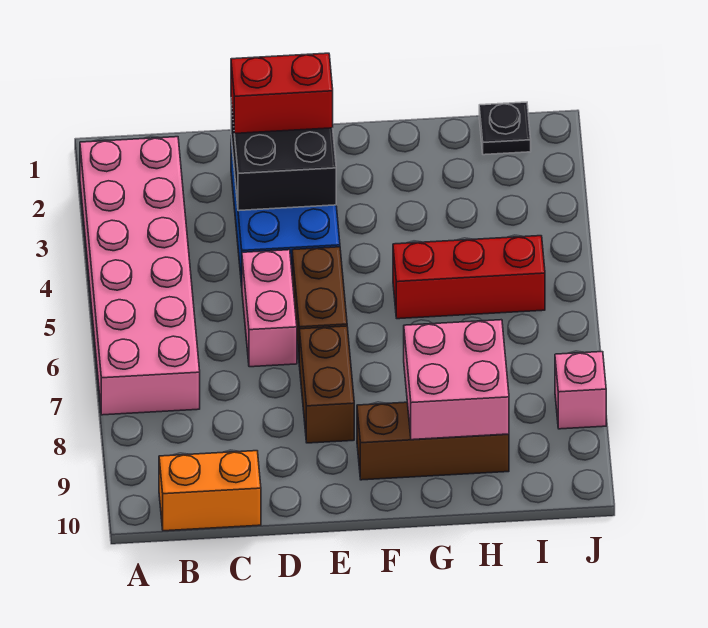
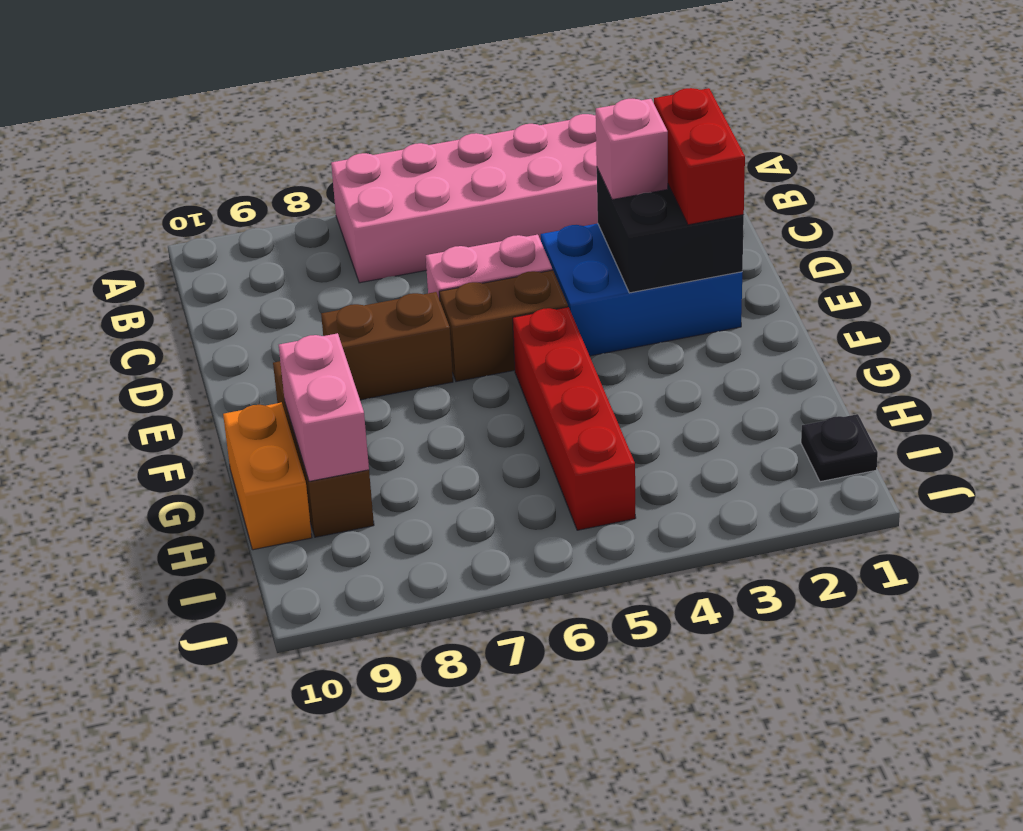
orange brick B10:C10 level 1 -> orange brick G10:H10 level 1
red brick G5:I5 level 1 -> red brick F5:I5 level 1
pink brick G8:H9 level 2 -> pink brick G9:H9 level 2
pink brick J8 level 1 -> pink brick D3 level 3

